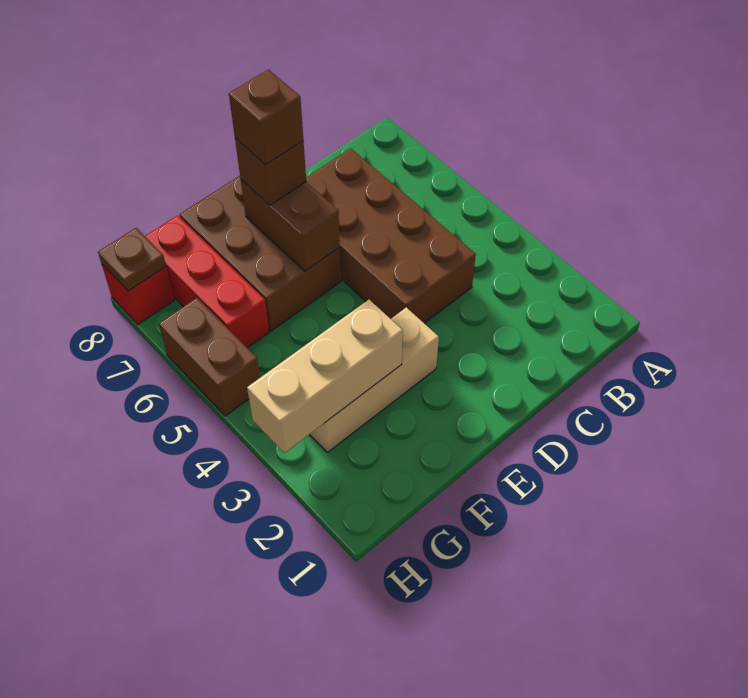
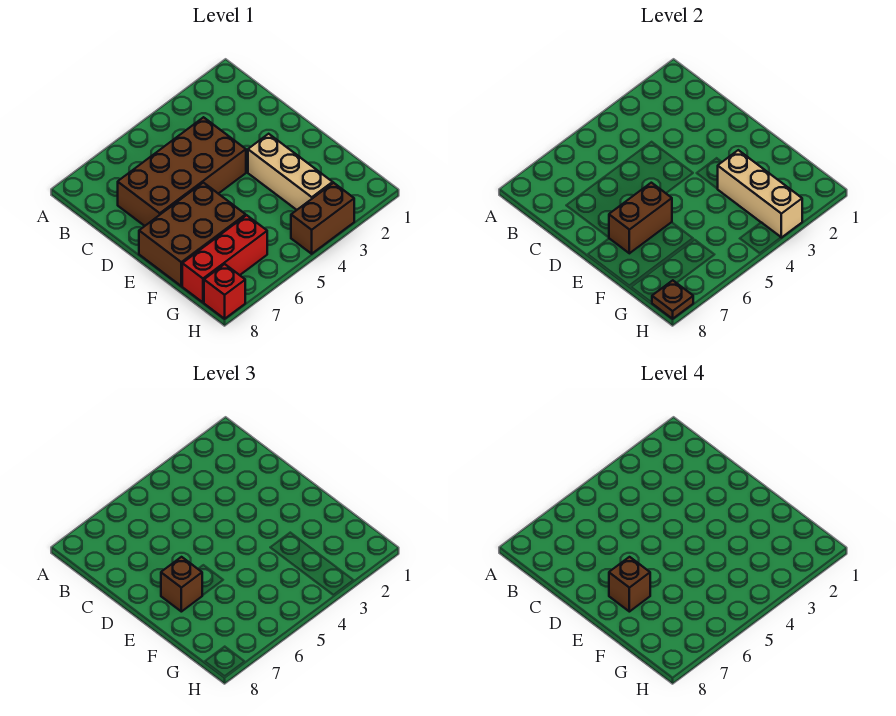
brown brick H5:H6 level 1 -> brown brick H3:H4 level 1

